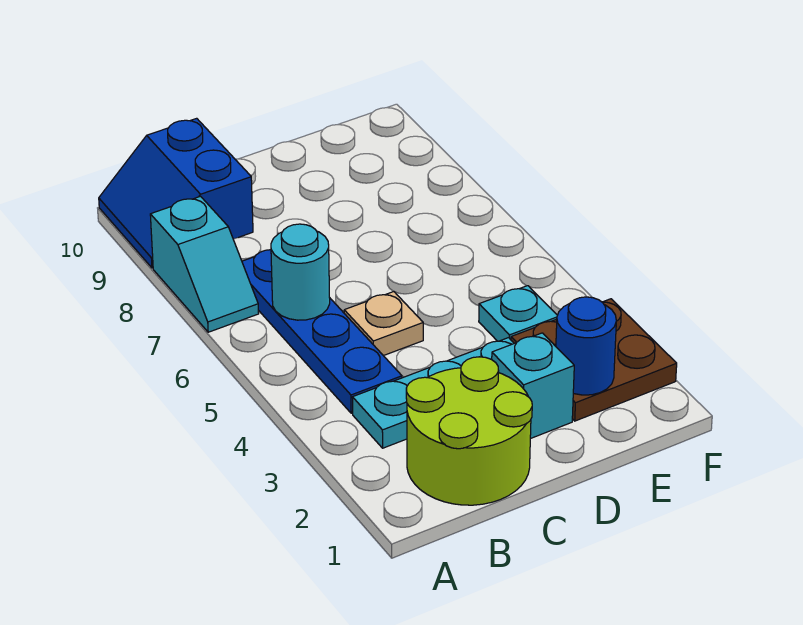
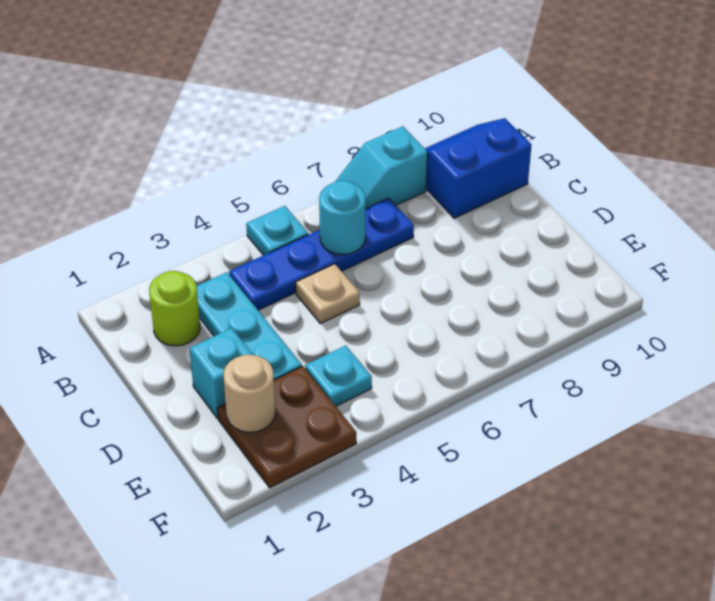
none -> cyan plate A5 level 1
lime round brick B1:C2 level 1 -> lime round brick B2 level 1
blue round brick E2 level 2 -> tan round brick E2 level 2

